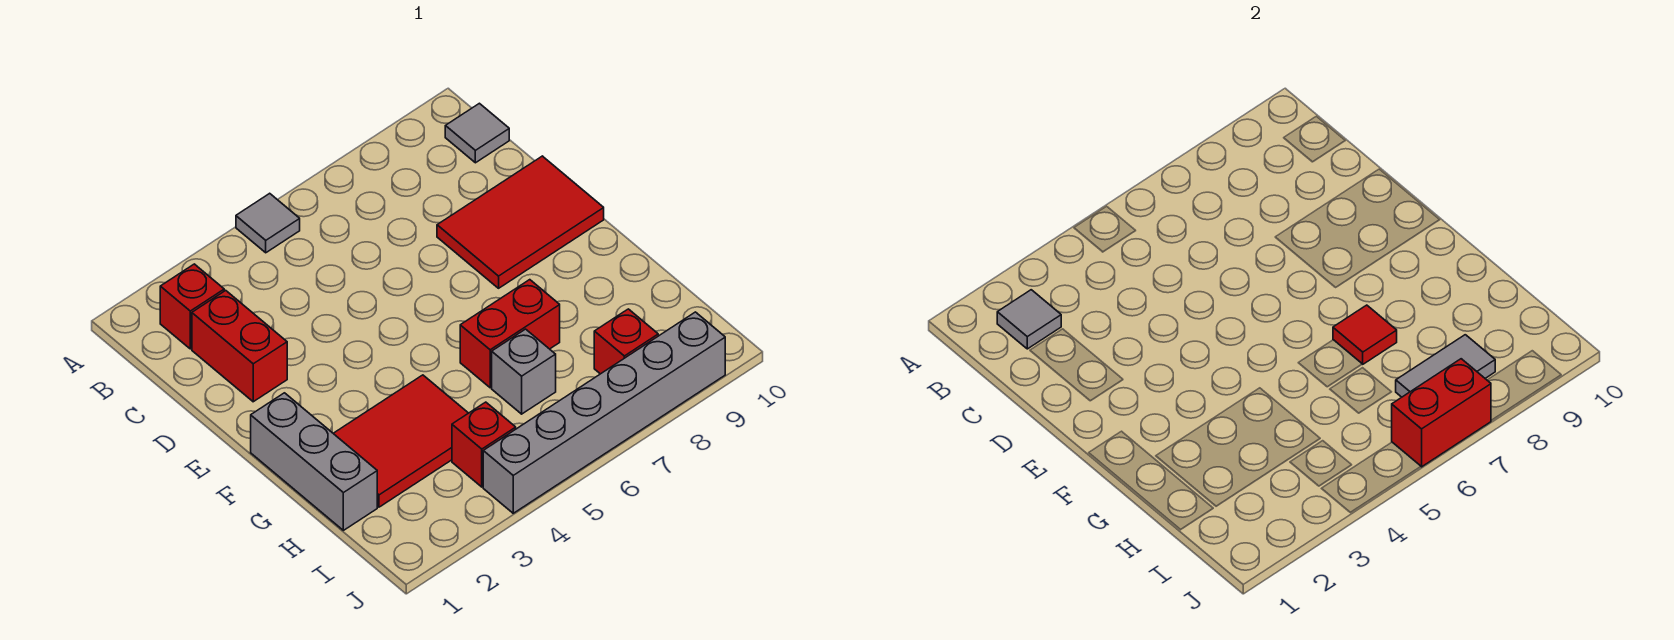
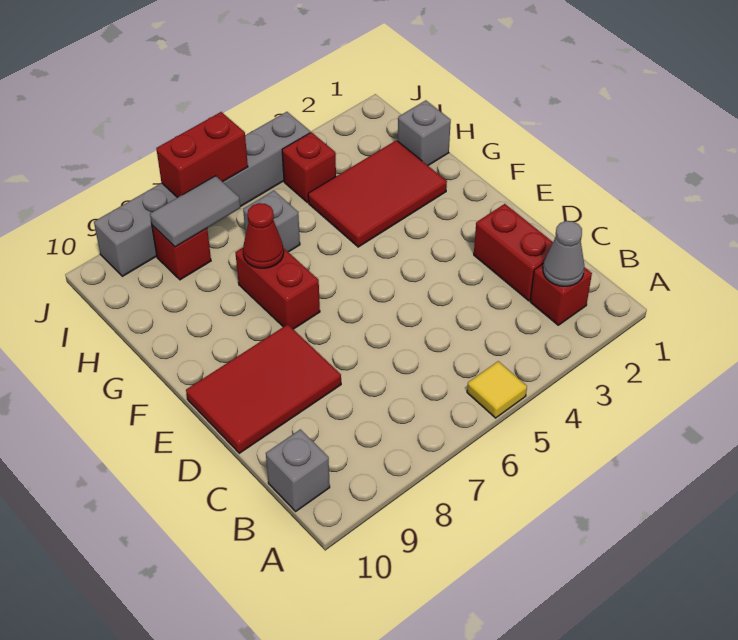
grey tile A5 level 1 -> yellow tile A5 level 1
grey tile B2 level 2 -> grey cone B2 level 2
grey tile B10 level 1 -> grey brick B10 level 1
grey brick F1:H1 level 1 -> grey brick H1 level 1
red brick G6:G7 level 1 -> red brick F7:G7 level 1
red tile G7 level 2 -> red cone G7 level 2

